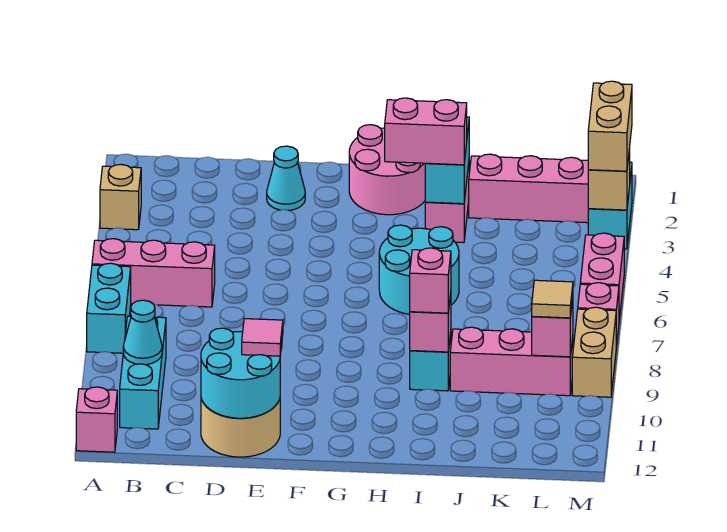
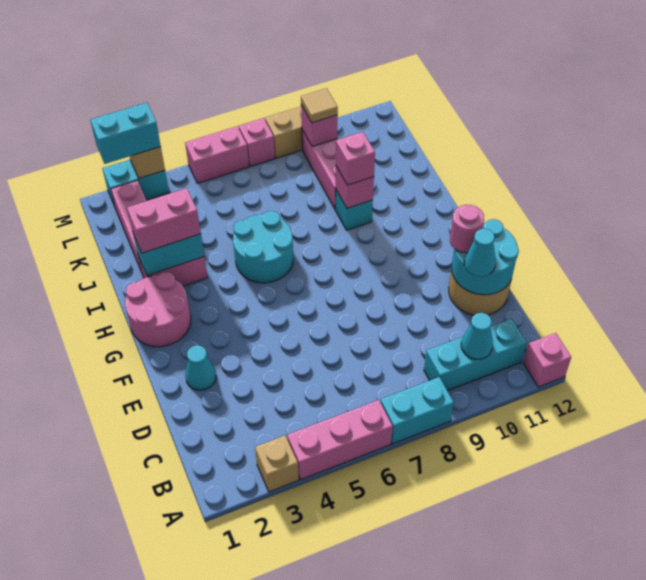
pink brick A6:C6 level 1 -> pink brick A4:A6 level 1
none -> cyan cone D11 level 3
pink tile E11 level 3 -> pink round brick E11 level 3
pink brick H3:I3 level 3 -> pink brick I2:I3 level 3
tan brick M2:M3 level 3 -> cyan brick M2:M3 level 3

